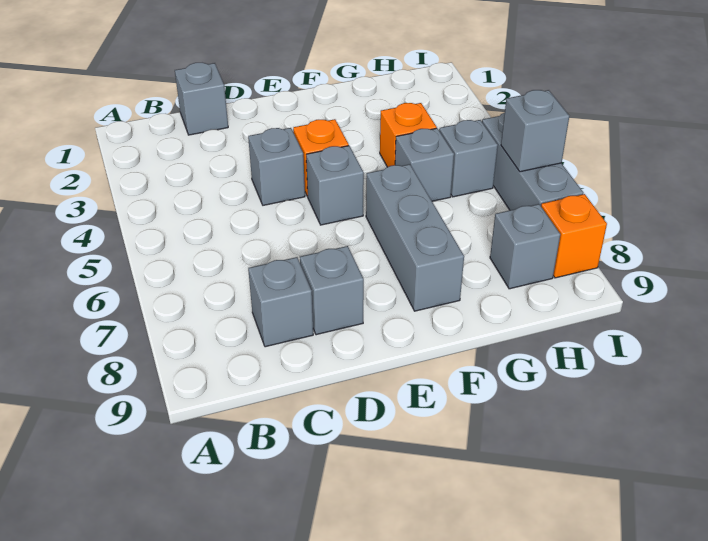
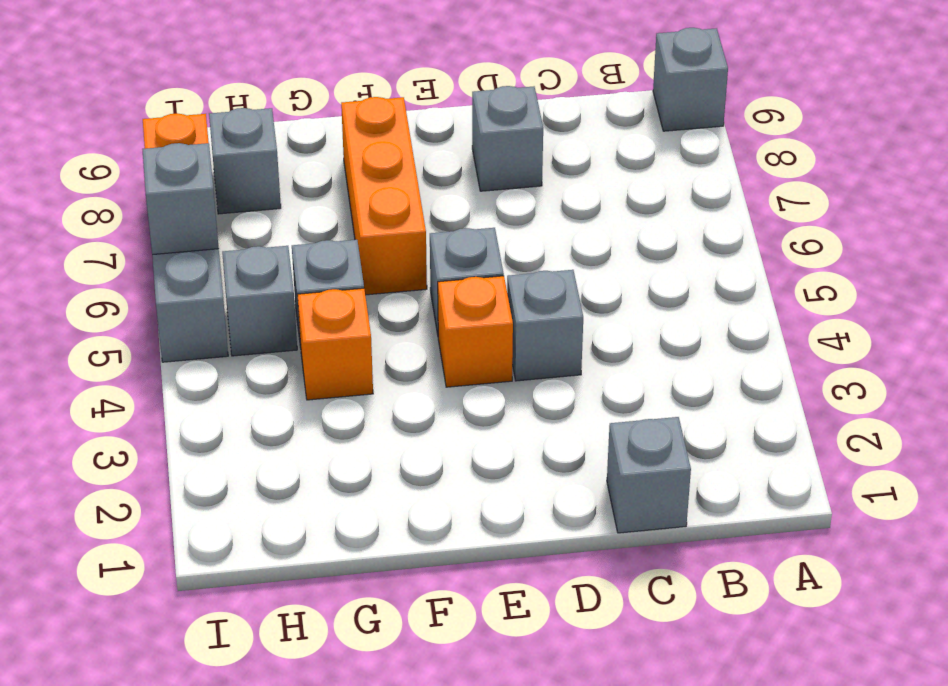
grey brick C8 level 1 -> grey brick A9 level 1
grey brick F6:F8 level 1 -> orange brick F6:F8 level 1

